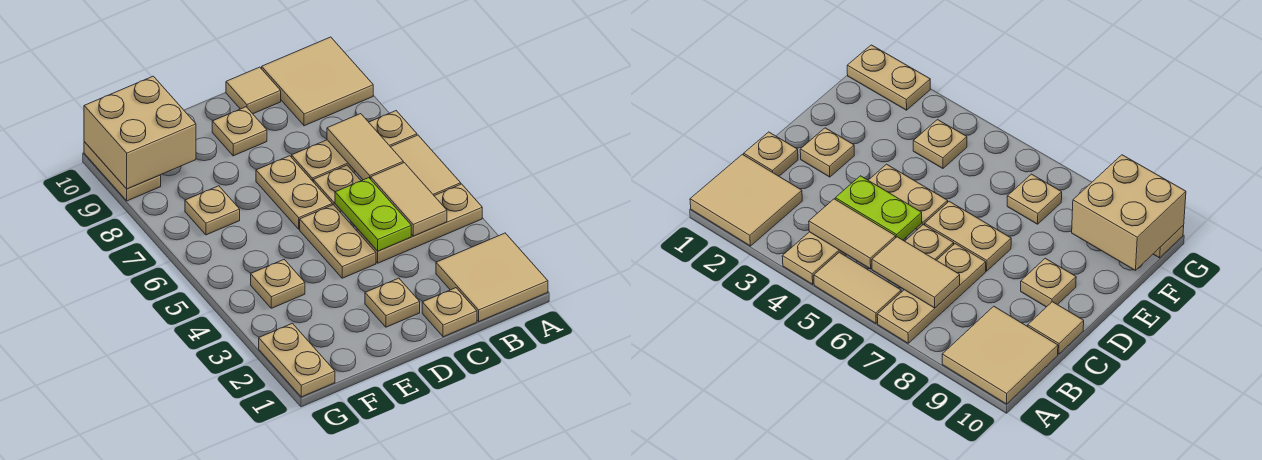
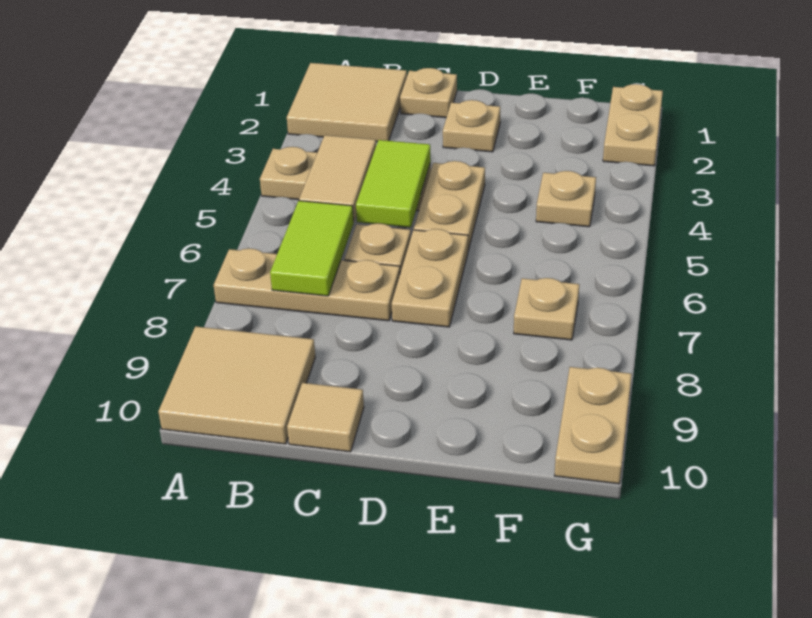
tan tile A5:A6 level 1 -> none
tan tile B6:B7 level 2 -> lime tile B6:B7 level 2
lime plate C4:C5 level 2 -> lime tile C4:C5 level 2
tan plate D9 level 1 -> none
tan brick F9:G10 level 2 -> none

